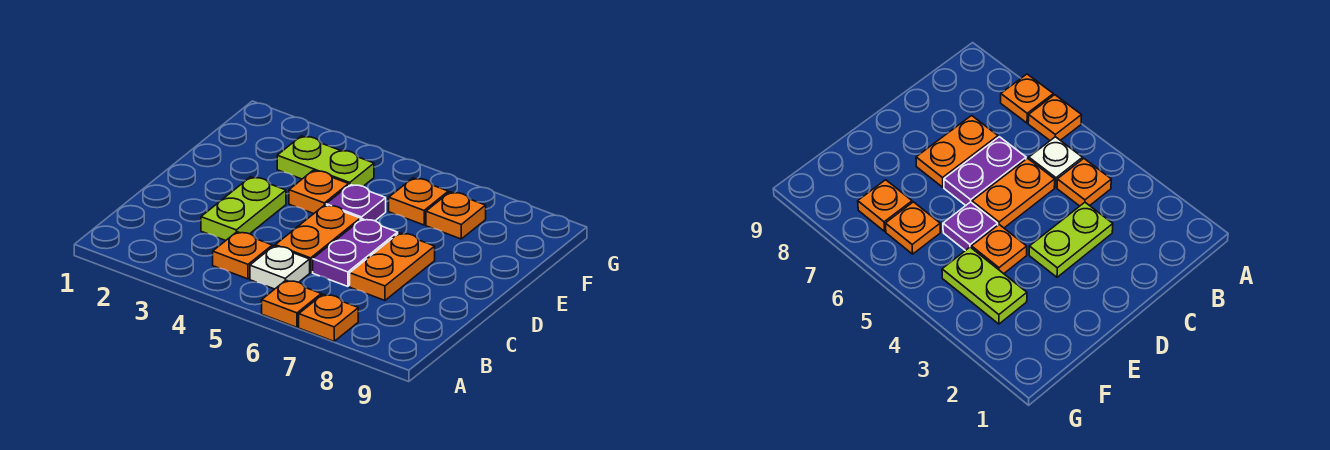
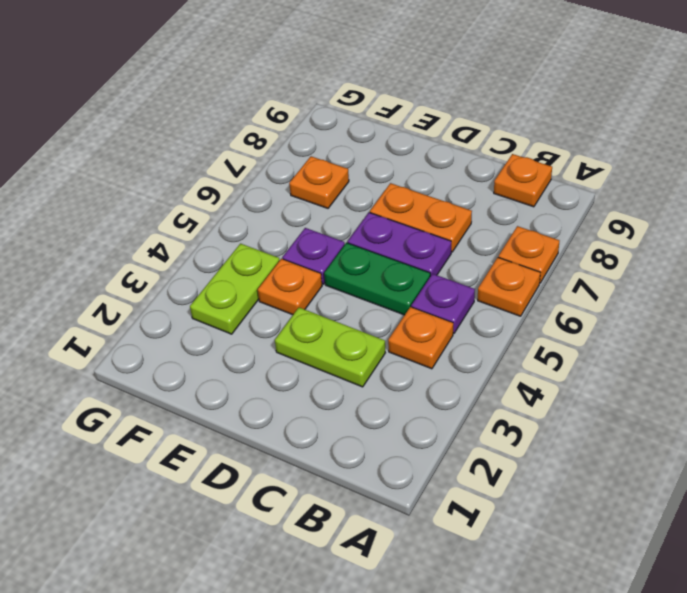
white plate B5 level 1 -> purple plate B5 level 1
orange plate C5:D5 level 1 -> green plate C5:D5 level 1
orange plate F6 level 1 -> orange plate B9 level 1

